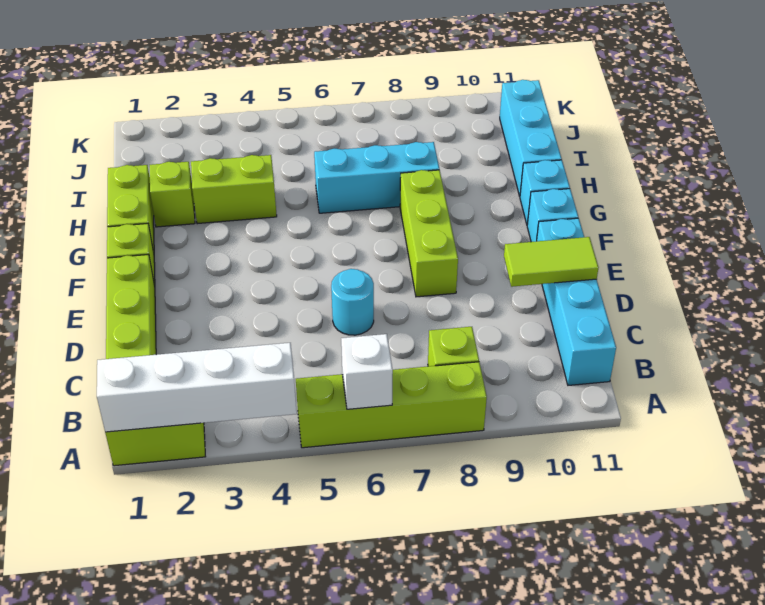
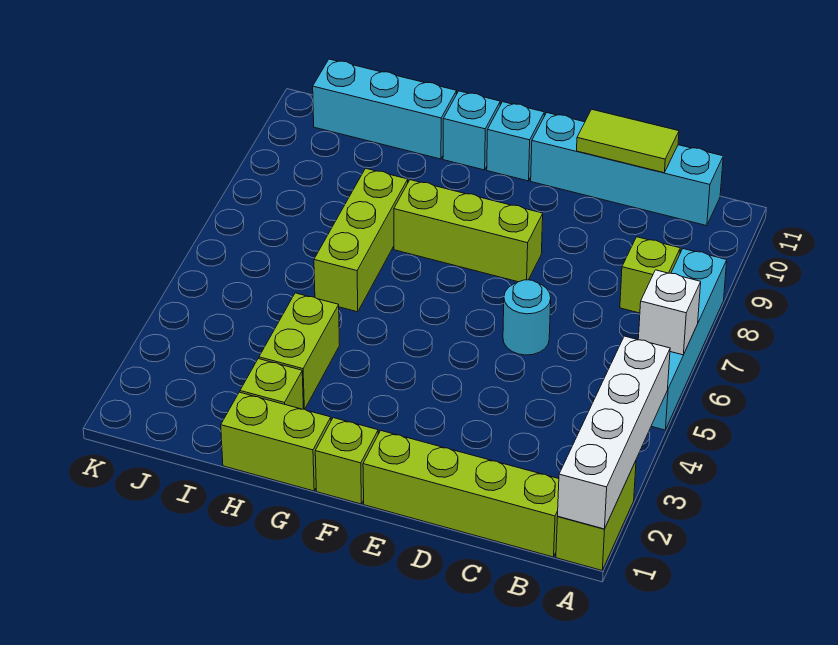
lime brick A5:A8 level 1 -> cyan brick A5:A8 level 1
lime tile D10:D11 level 2 -> lime tile C11:D11 level 2
cyan brick H6:H8 level 1 -> lime brick H6:H8 level 1

